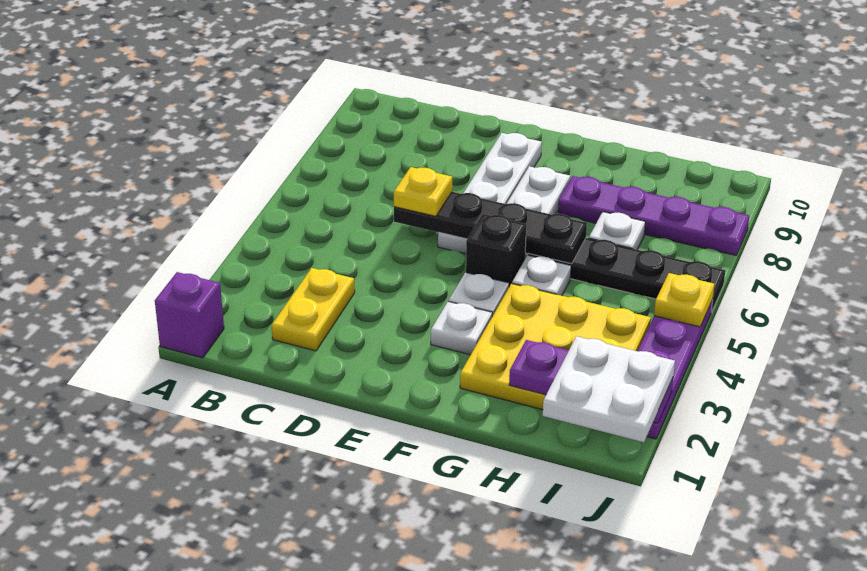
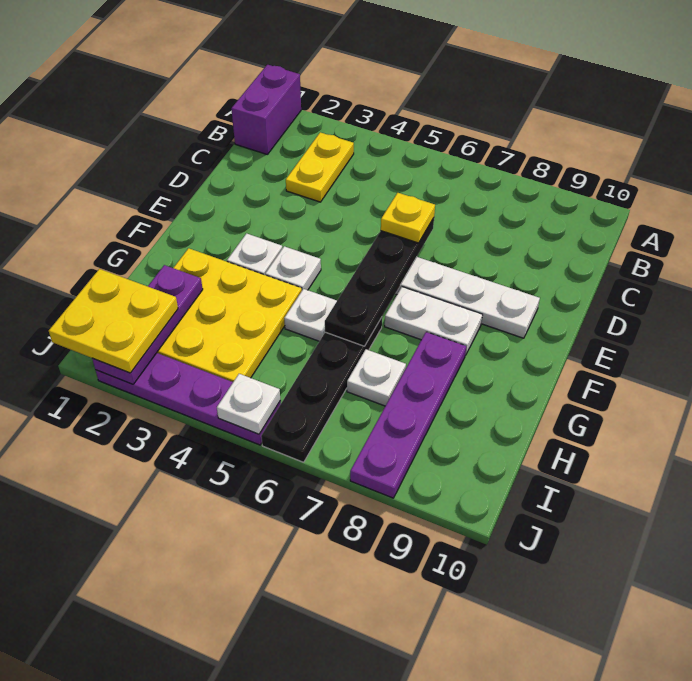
purple brick A1 level 1 -> purple brick A1:B1 level 1
yellow plate C2:C3 level 1 -> yellow plate B3:C3 level 1
black brick F5 level 1 -> none
white plate I1:J2 level 3 -> yellow plate I1:J2 level 3
yellow plate J5 level 2 -> white plate J5 level 2

